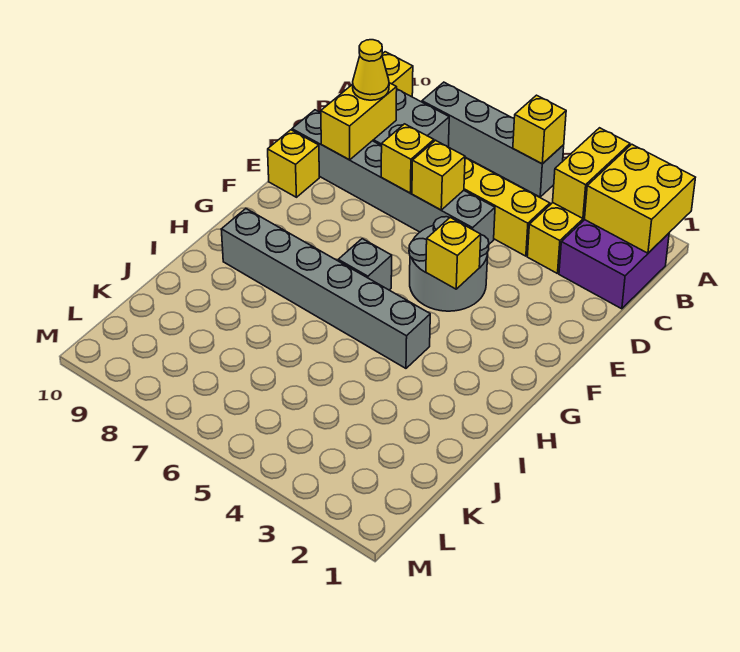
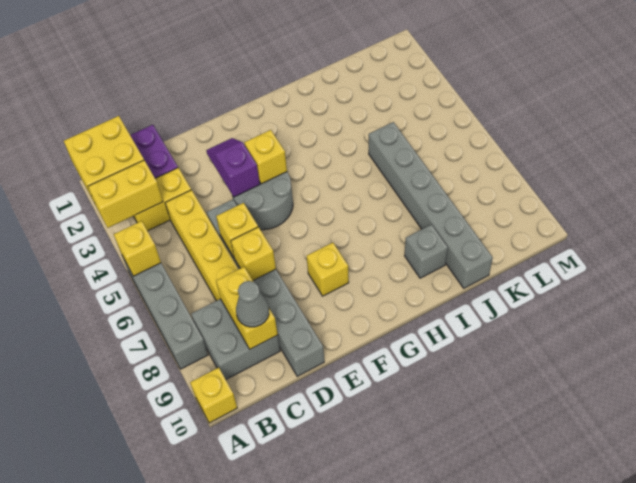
yellow brick C9:D9 level 2 -> yellow brick C8:C9 level 2
yellow cone C9 level 3 -> grey cone C9 level 3
none -> purple slope E3:E4 level 2 top 4
yellow brick E10 level 1 -> yellow brick F8 level 1
grey brick G6 level 1 -> grey brick I9 level 1
grey brick H4:H9 level 1 -> grey brick J5:J10 level 1

